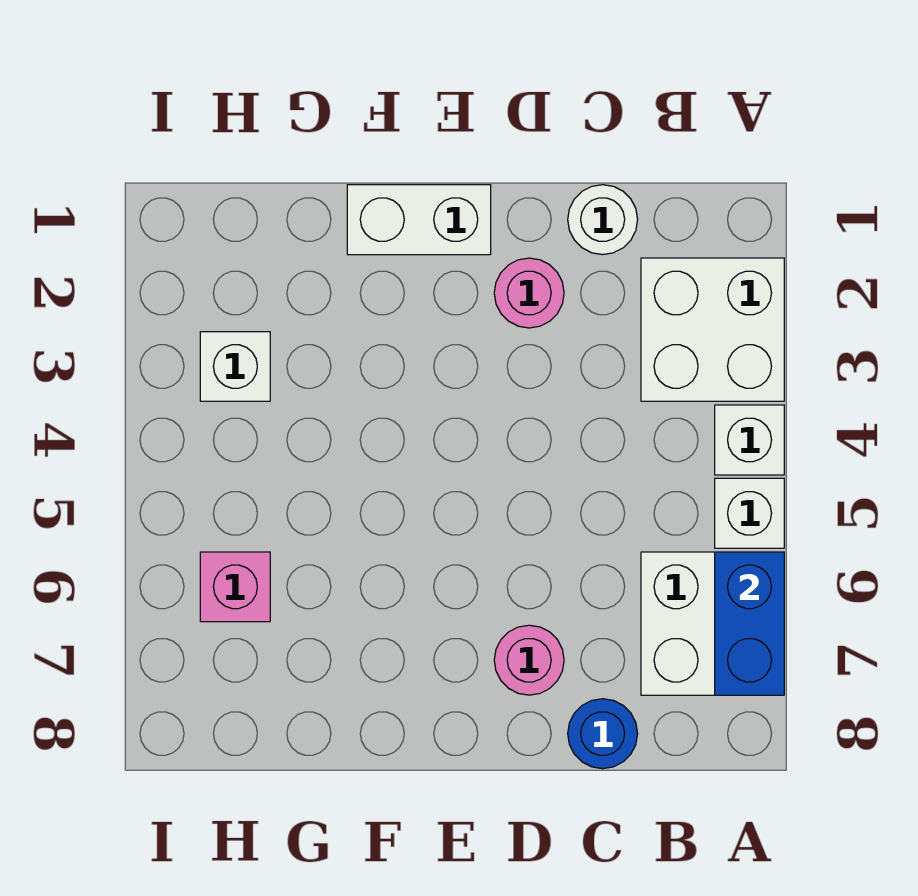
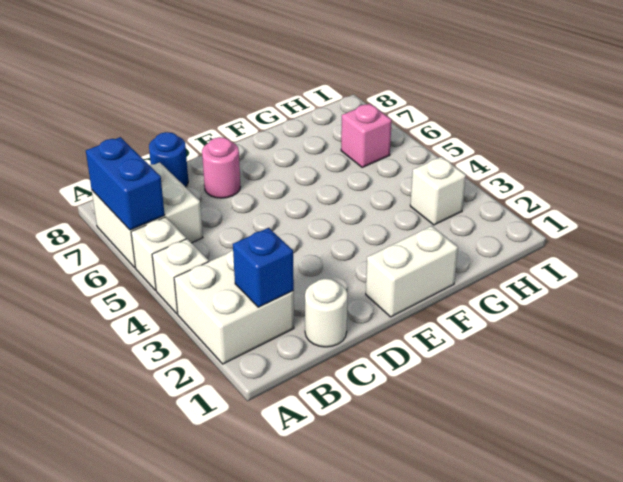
none -> blue brick B2 level 2
pink round brick D2 level 1 -> none

